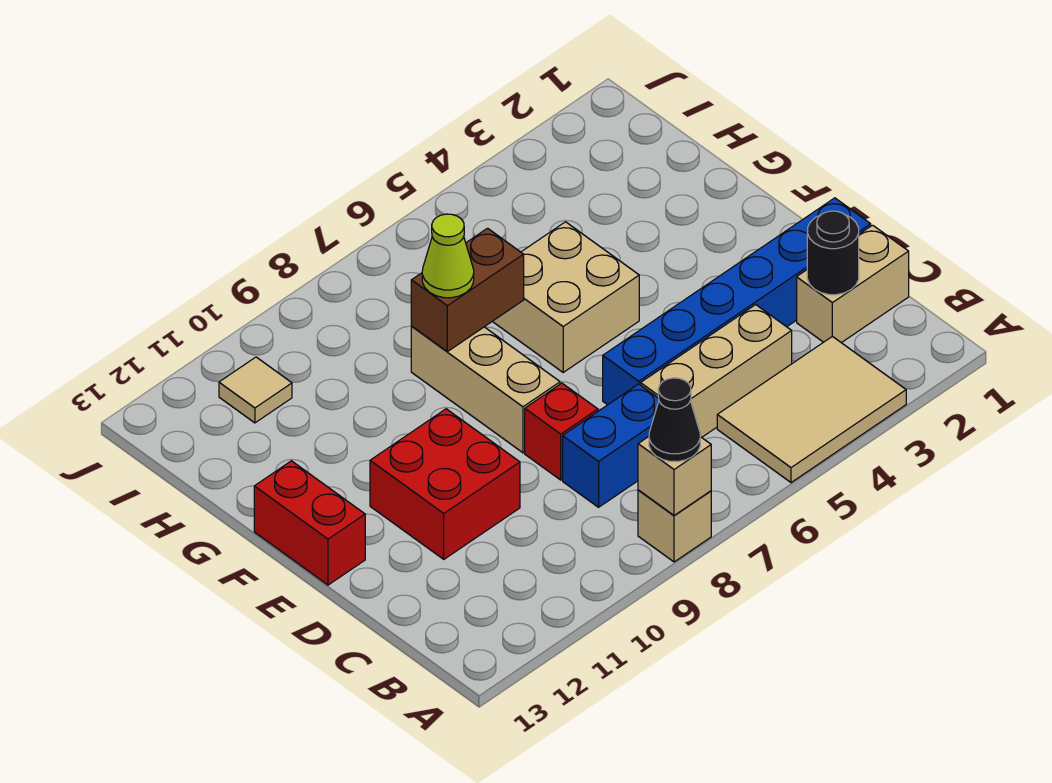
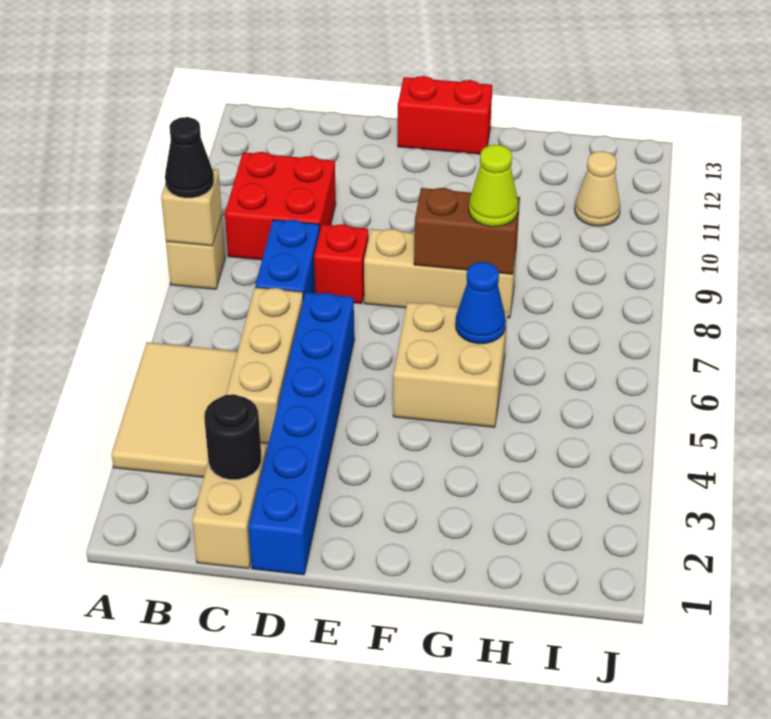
red brick D10:E11 level 1 -> red brick B9:C10 level 1
none -> blue cone G6 level 2
brown brick G7:G8 level 2 -> brown brick F8:G8 level 2
tan tile I11 level 1 -> tan cone I11 level 1

